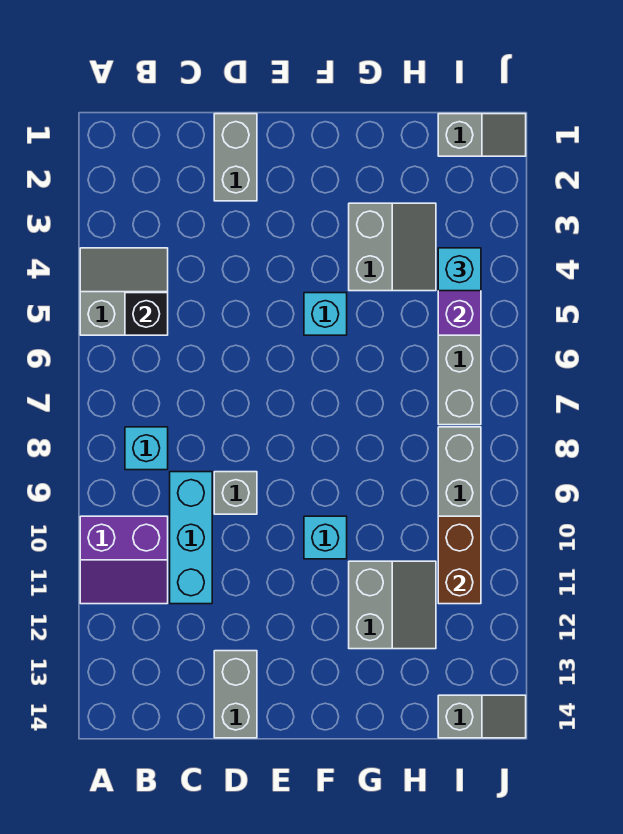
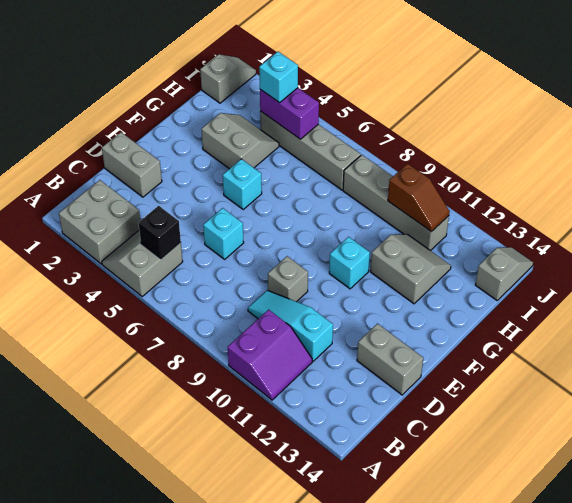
none -> grey brick A2:B3 level 1
cyan brick B8 level 1 -> cyan brick D6 level 1
cyan brick C9:C11 level 1 -> cyan slope C9:C11 level 1 top 11
brown brick I10:I11 level 2 -> brown slope I10:I11 level 2 top 10

